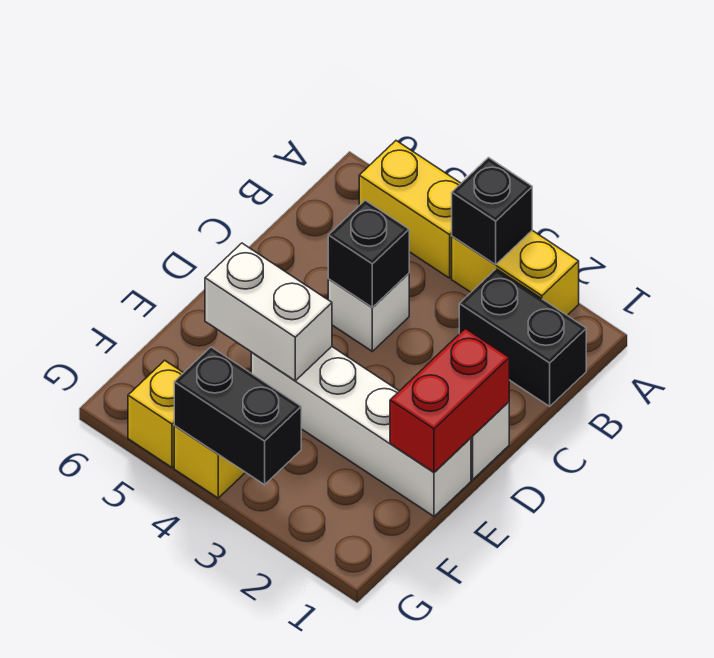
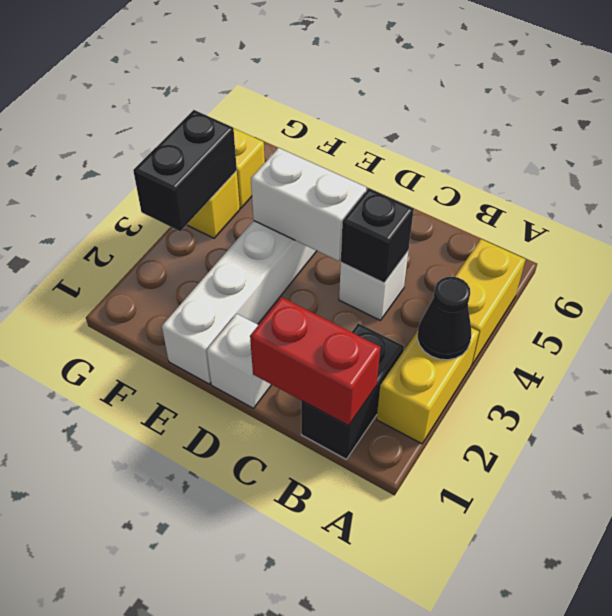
black brick A3 level 2 -> black cone A3 level 2
red brick D1:E1 level 2 -> red brick B1:C1 level 2
white brick E4:E5 level 2 -> white brick D4:E4 level 2

